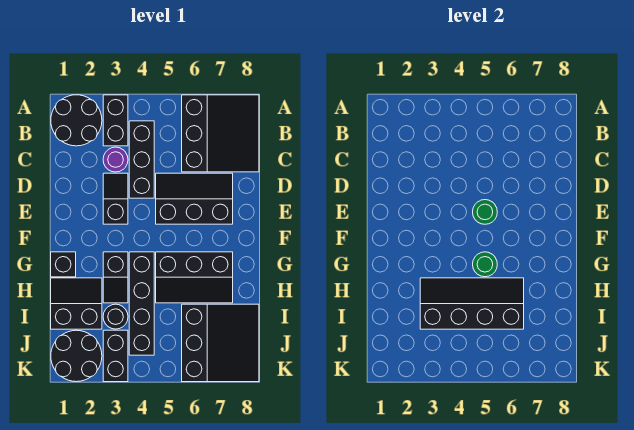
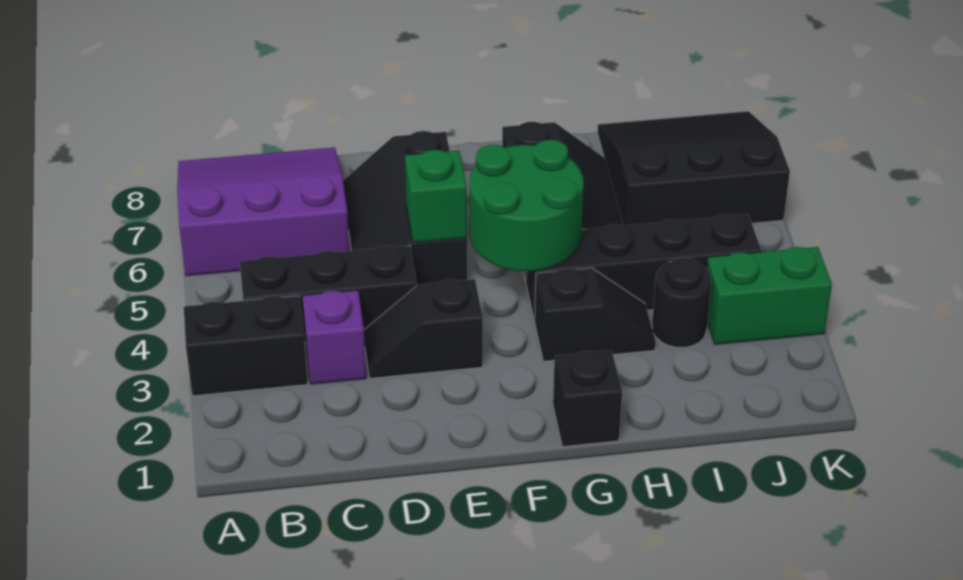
black round brick A1:B2 level 1 -> none
black slope A6:C8 level 1 top 6 -> purple slope A6:C8 level 1 top 6
purple round brick C3 level 1 -> purple brick C3 level 1
green round brick E5 level 2 -> green brick E5 level 2
green round brick G5 level 2 -> green round brick F4:G5 level 2
black slope H1:I2 level 1 top I -> none
black slope H3:I6 level 2 top I -> none
black round brick J1:K2 level 1 -> none
black brick J3:K3 level 1 -> green brick J3:K3 level 1

